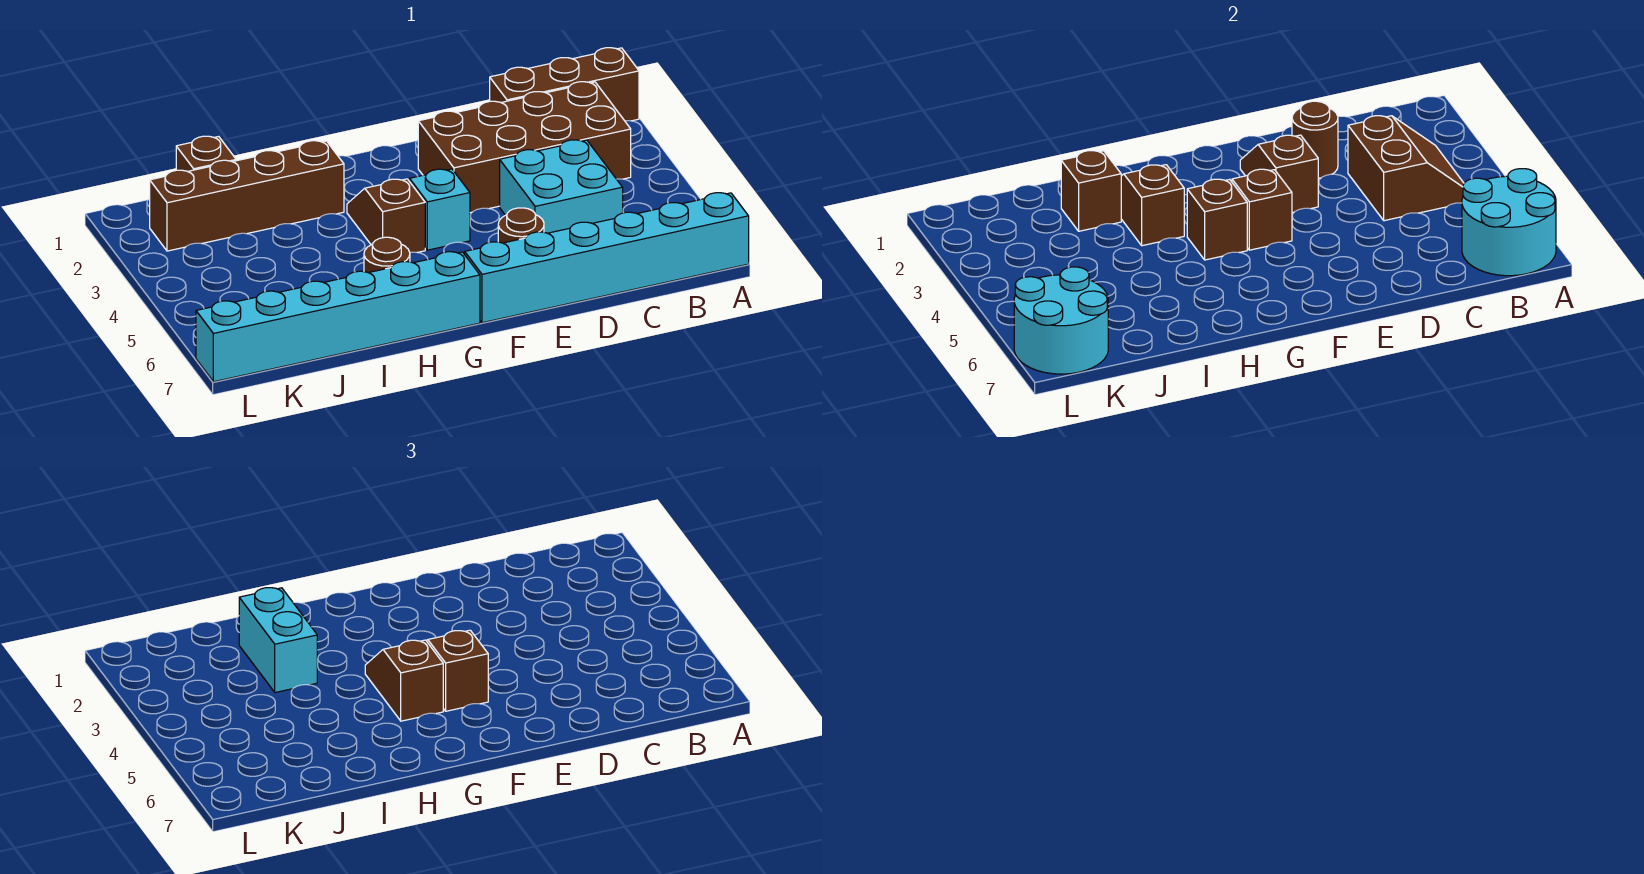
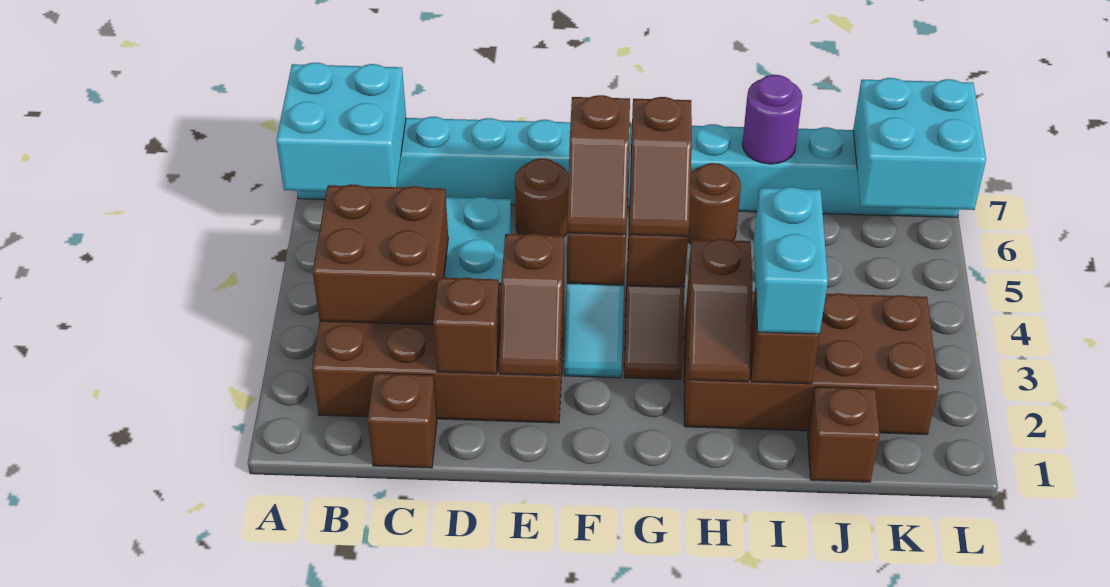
brown brick A1:C1 level 1 -> brown brick C1 level 1
cyan round brick A6:B7 level 2 -> cyan brick A6:B7 level 2
brown slope B3:C4 level 2 top C -> brown brick B3:C4 level 2
brown round brick D2 level 2 -> brown brick D2 level 2
brown brick H2:K2 level 1 -> brown brick H2:K3 level 1
none -> purple round brick I7 level 2
cyan round brick K6:L7 level 2 -> cyan brick K6:L7 level 2

